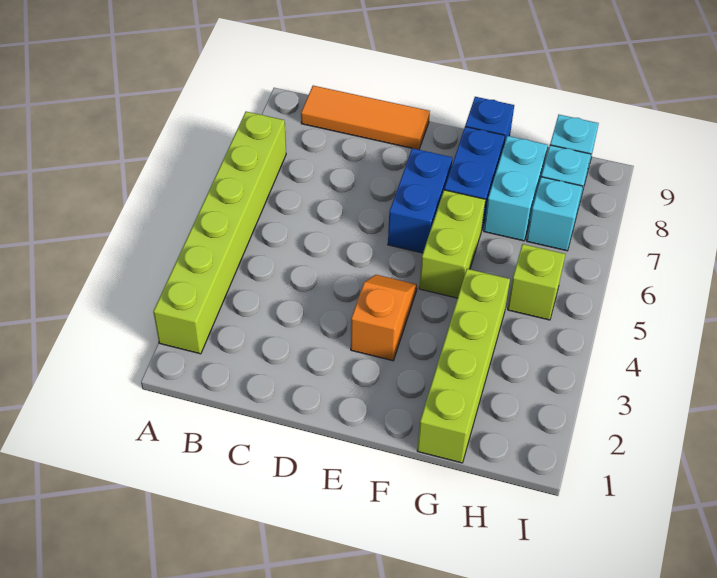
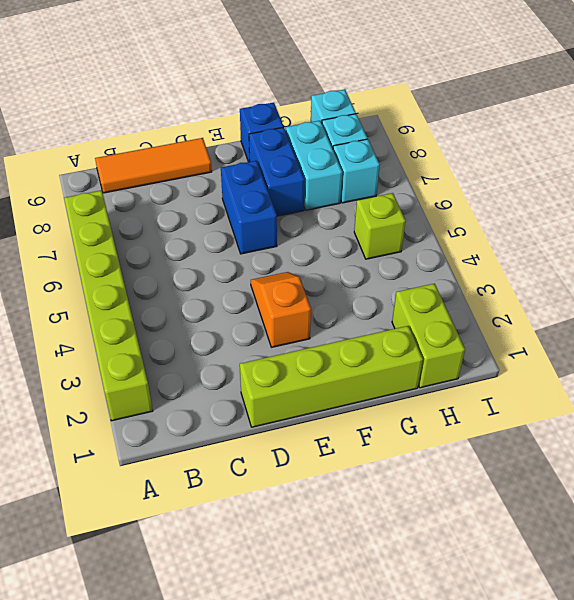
lime brick F5:F6 level 1 -> lime brick H1:H2 level 1
lime brick G1:G4 level 1 -> lime brick D1:G1 level 1

